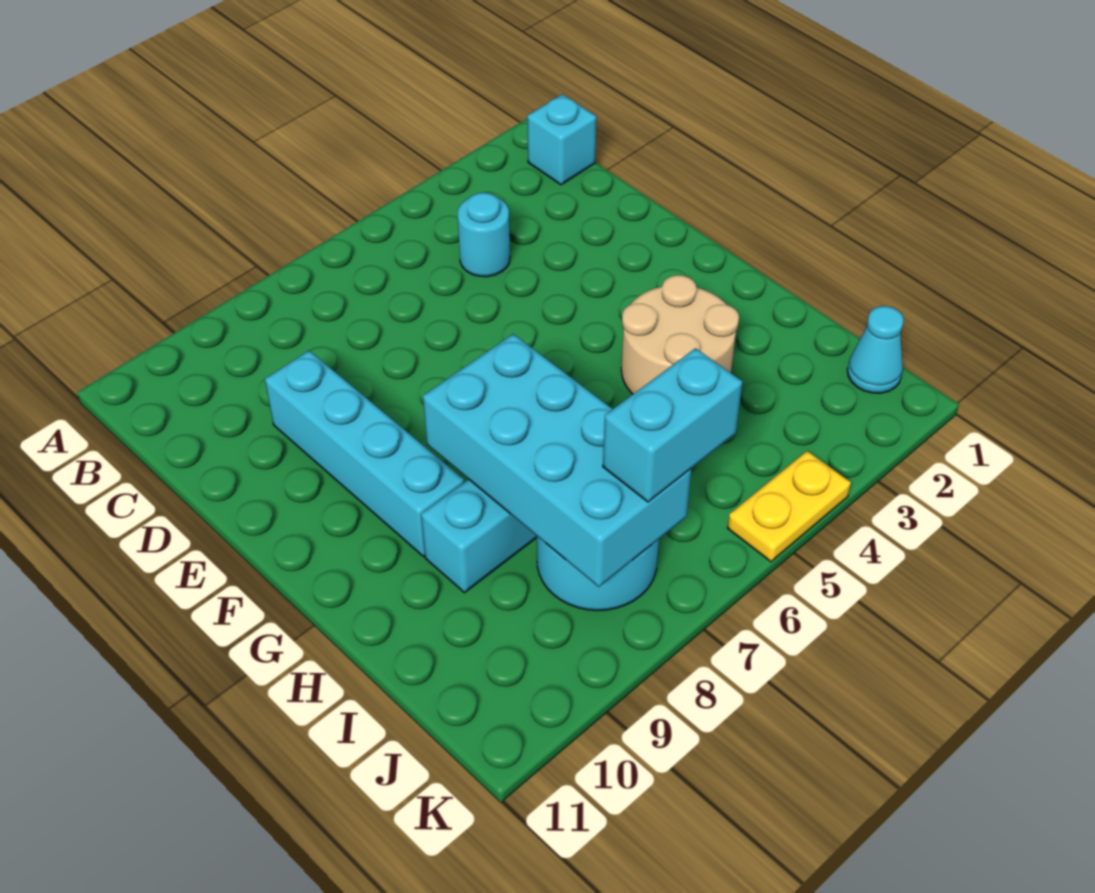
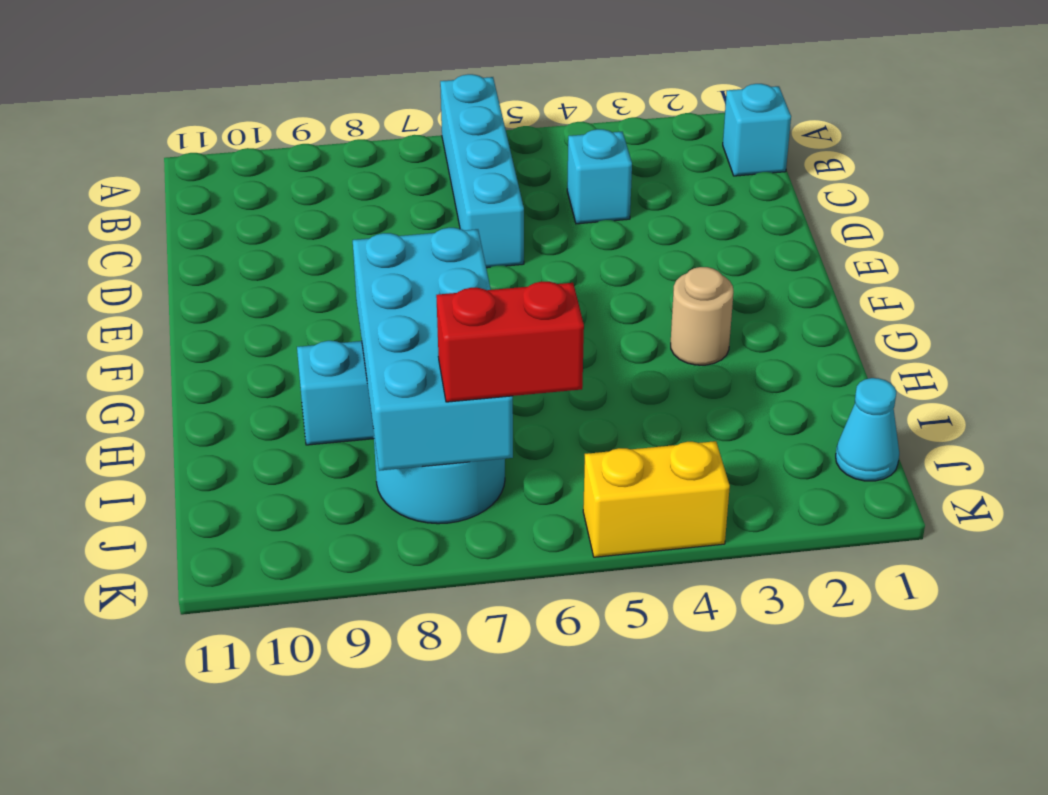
cyan round brick C4 level 1 -> cyan brick C4 level 1
cyan brick D9:G9 level 1 -> cyan brick A6:D6 level 1
tan round brick G3:H4 level 1 -> tan round brick G3 level 1
cyan brick J6:J7 level 3 -> red brick J6:J7 level 3
yellow plate K4:K5 level 1 -> yellow brick K4:K5 level 1

